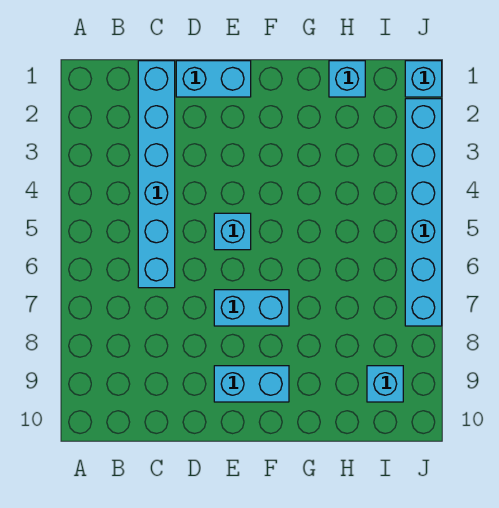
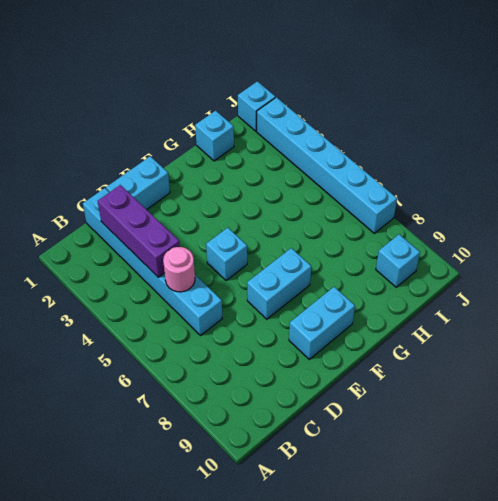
none -> purple brick C2:C4 level 2
none -> pink round brick C5 level 2

